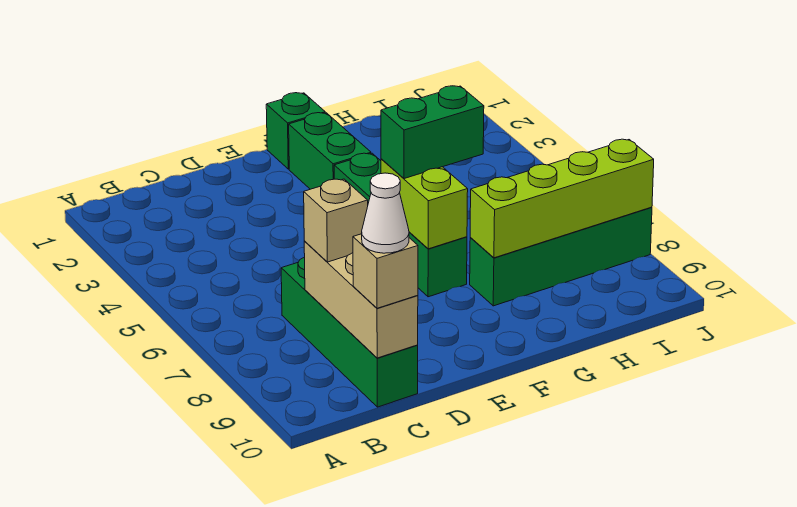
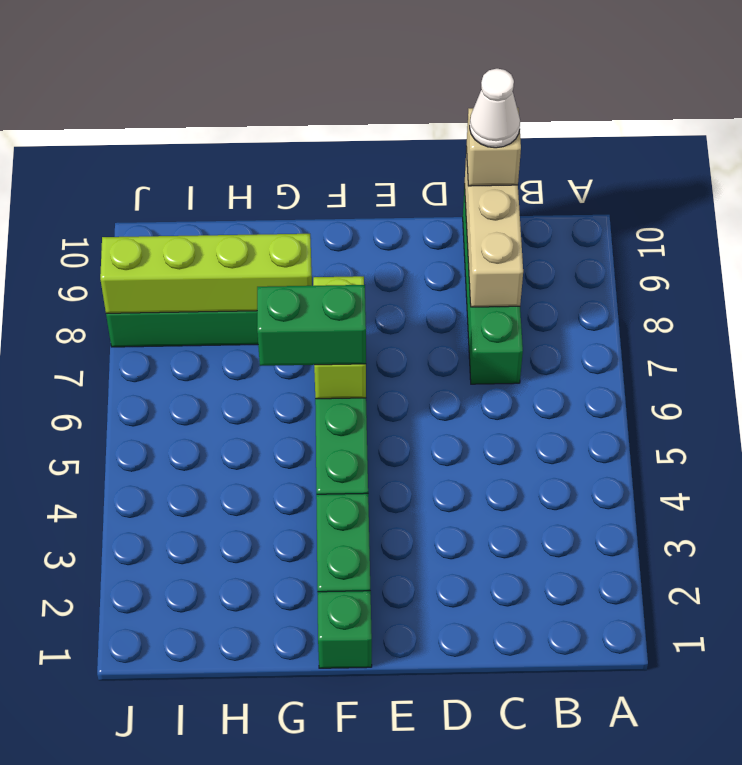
tan brick C8 level 3 -> none

